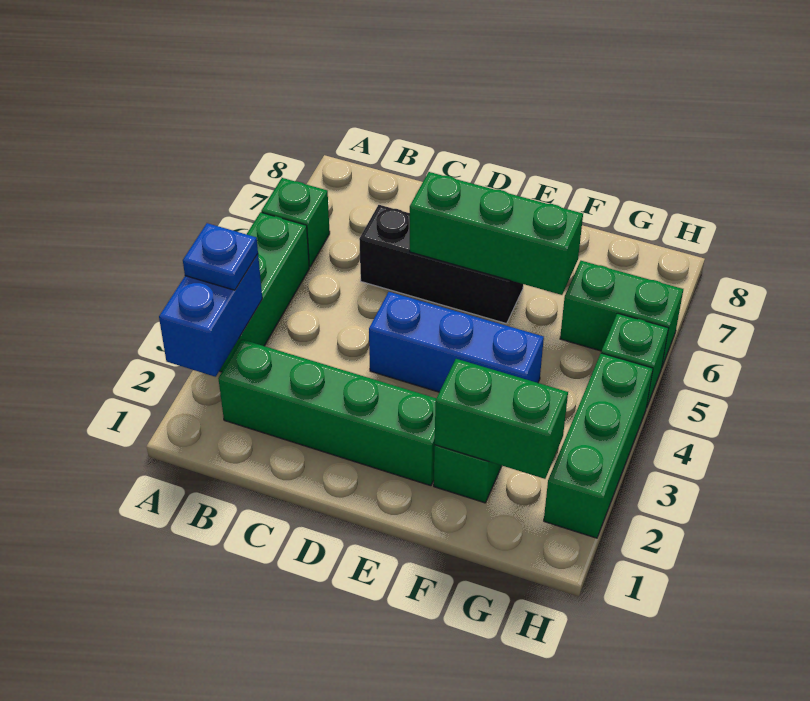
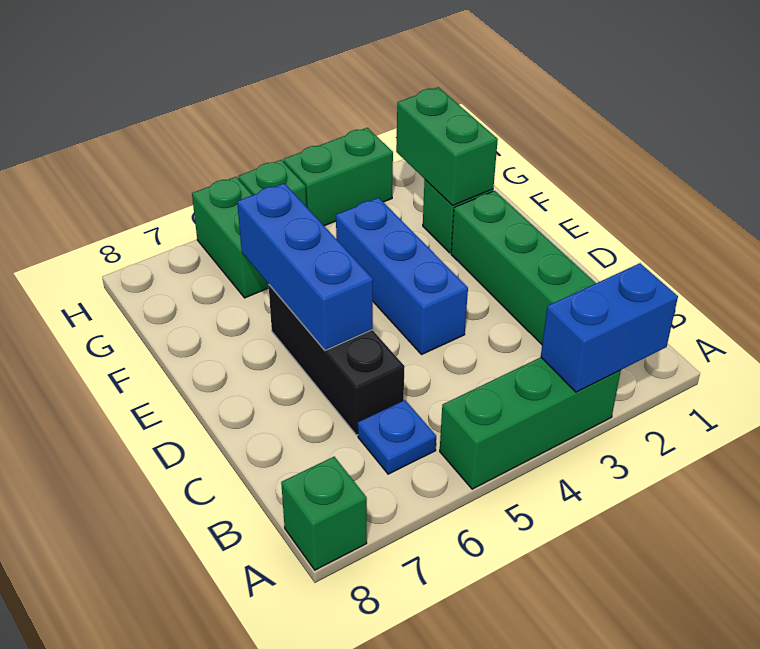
blue plate A3 level 3 -> blue plate B6 level 1
green brick A6 level 1 -> green brick A8 level 1
green brick D6:F6 level 2 -> blue brick D6:F6 level 2
green brick H2:H4 level 1 -> green brick H3:H4 level 1

